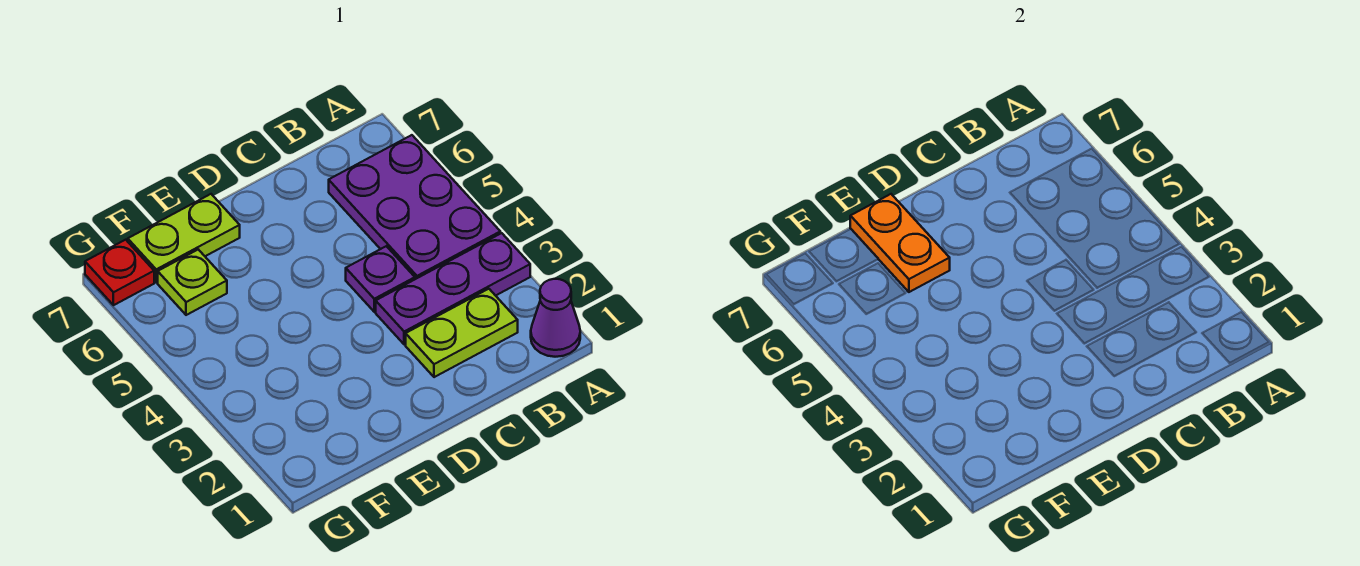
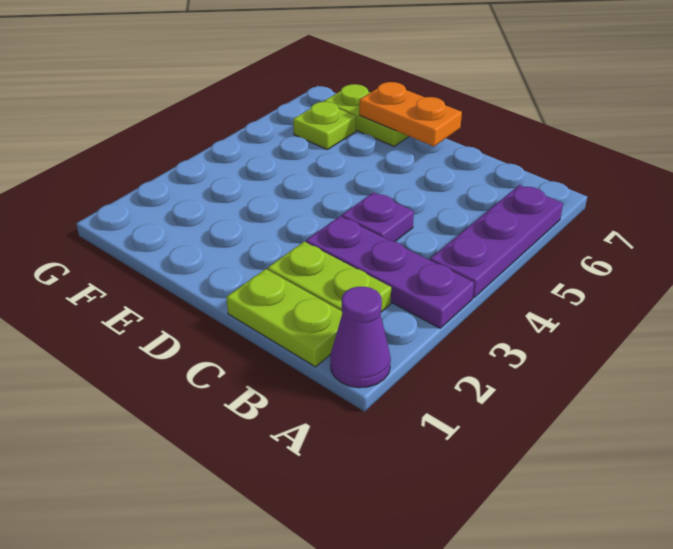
purple plate A4:B6 level 1 -> purple plate A4:A6 level 1
none -> lime plate B1:C1 level 1
orange plate E6:E7 level 2 -> orange plate D7:E7 level 2
red plate G7 level 1 -> none

